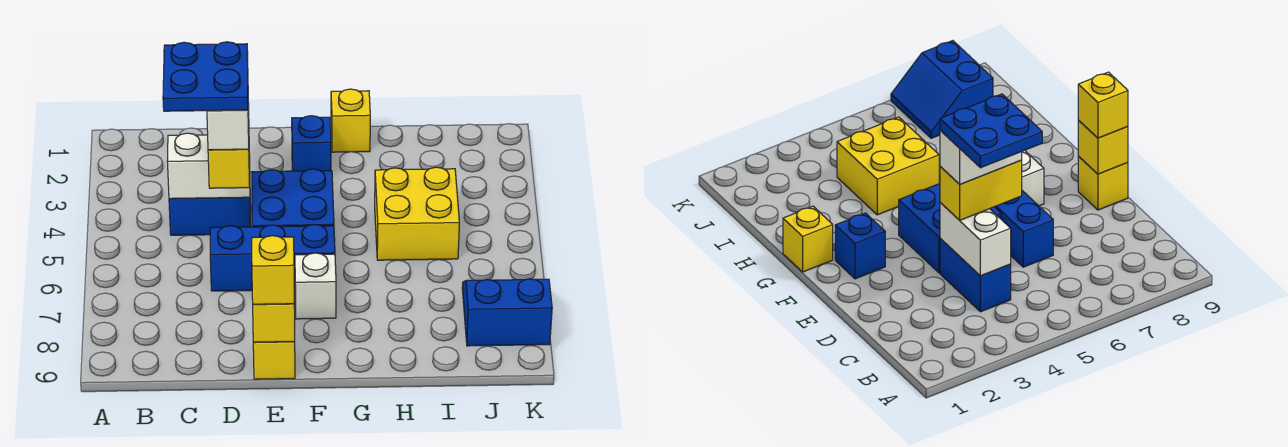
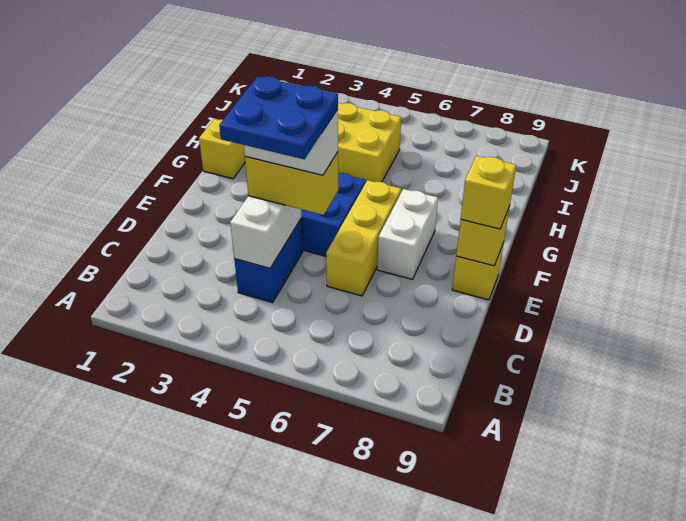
blue brick D6:F6 level 1 -> yellow brick D6:F6 level 1
blue brick F2 level 1 -> none
white brick F7 level 1 -> white brick E7:F7 level 1
blue slope J7:K8 level 1 top 8 -> none

